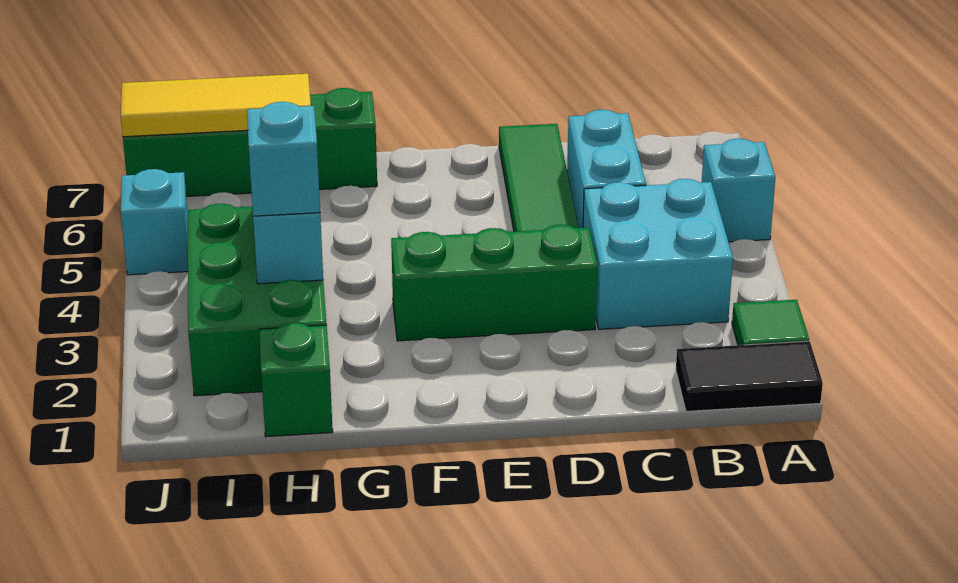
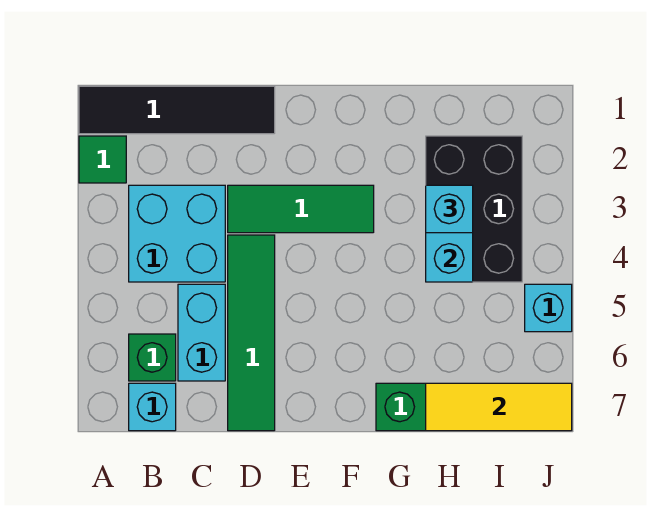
black tile A1:B1 level 1 -> black tile A1:D1 level 1
cyan brick A5 level 1 -> cyan brick B7 level 1
green brick D3:F3 level 1 -> green tile D3:F3 level 1
green brick H1 level 1 -> green brick B6 level 1
green brick H2:I4 level 1 -> black brick H2:I4 level 1

